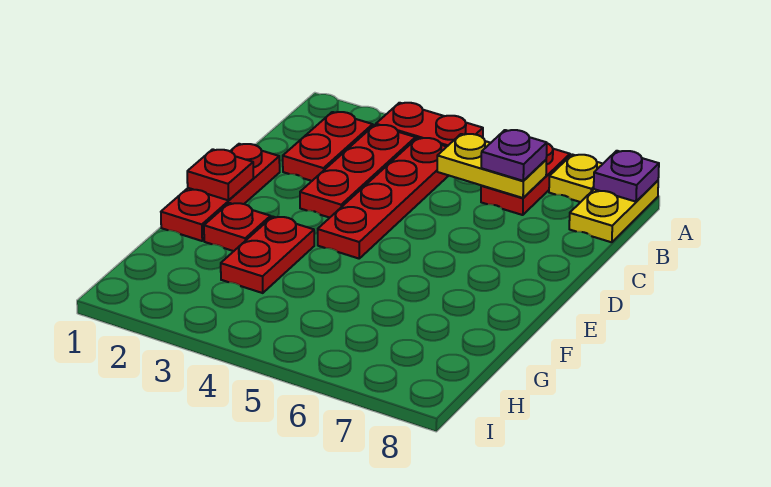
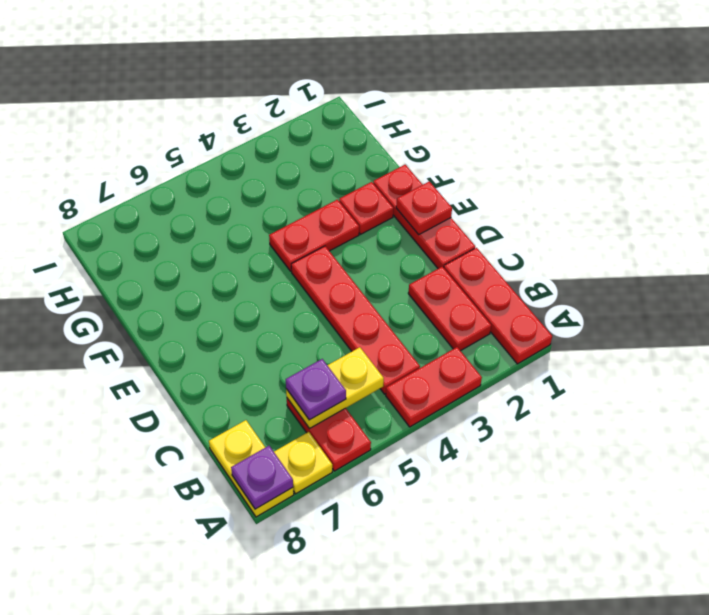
red plate B3:D3 level 1 -> red plate A1:C1 level 1
red plate F3:G3 level 1 -> red plate F3:F4 level 1

